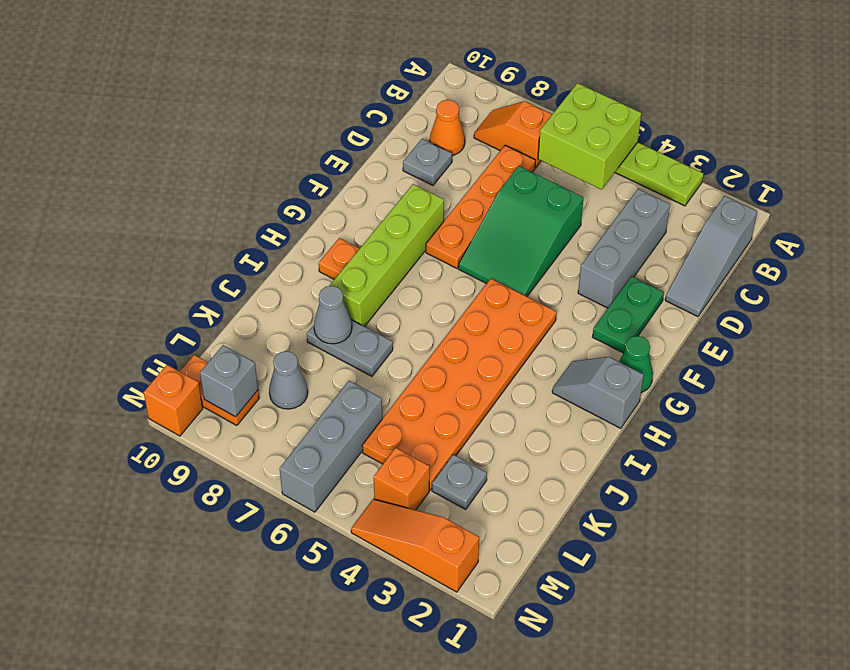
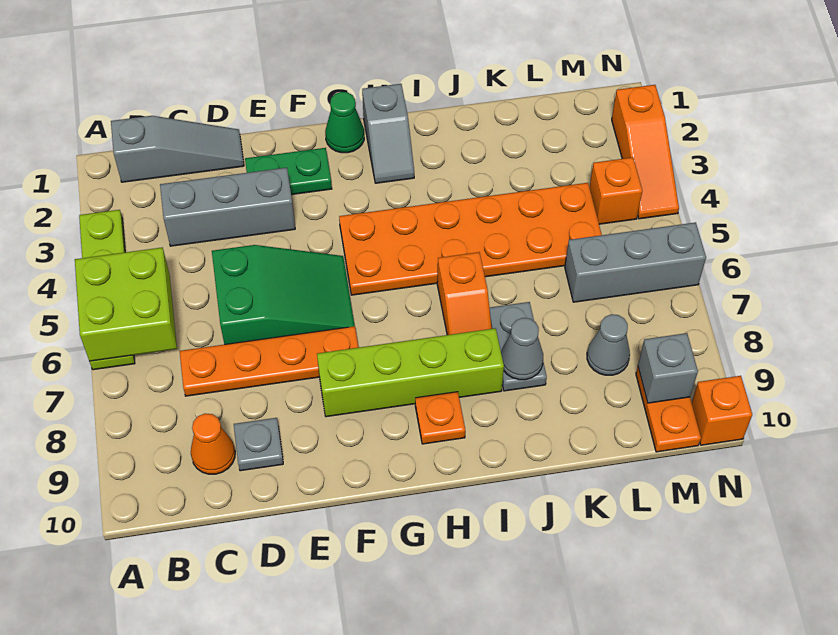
orange slope B7:B8 level 1 top 7 -> orange slope I6:I7 level 1 top 6
grey plate L3 level 1 -> none

